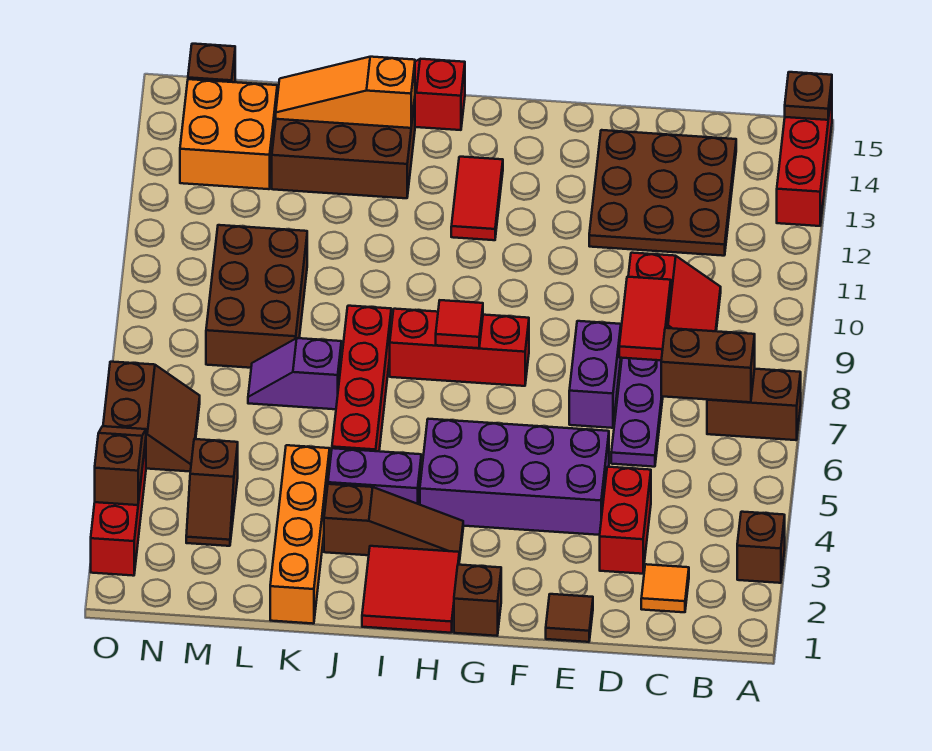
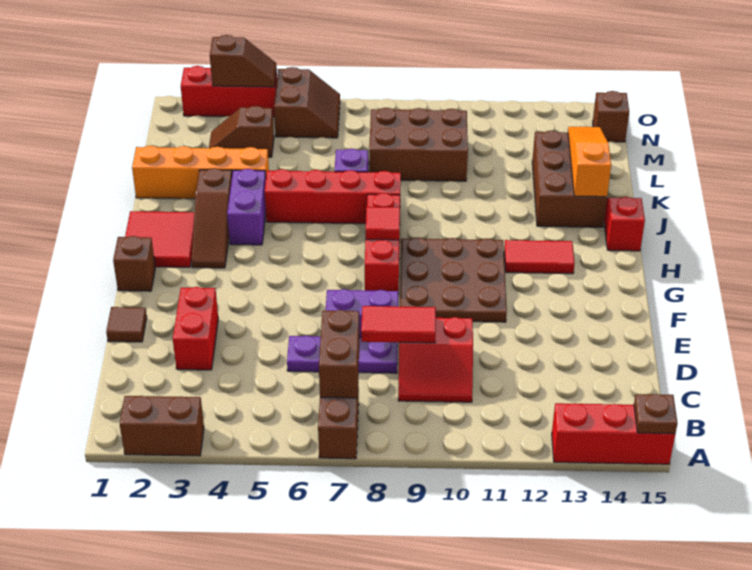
brown brick A3 level 1 -> brown brick A2:A3 level 1
orange tile C2 level 1 -> none
brown plate C12:E14 level 1 -> brown plate F9:H11 level 1
red brick D3:D4 level 1 -> red brick D3:E3 level 1
purple brick E4:H5 level 1 -> none
orange brick M13:N14 level 1 -> none
brown slope N5:O6 level 1 top O -> brown slope N5:O6 level 1 top 5

